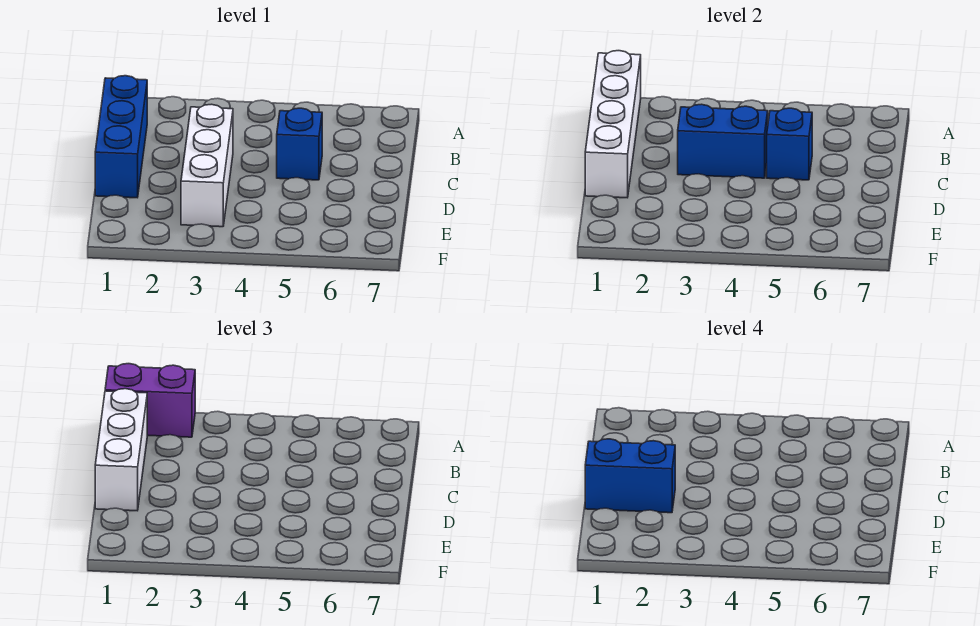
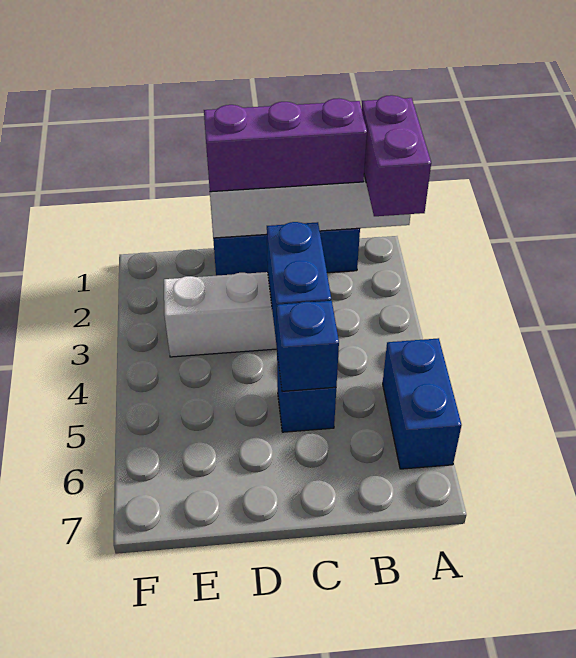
white brick B1:D1 level 3 -> purple brick B1:D1 level 3
blue brick D1:D2 level 4 -> blue brick A5:A6 level 1

